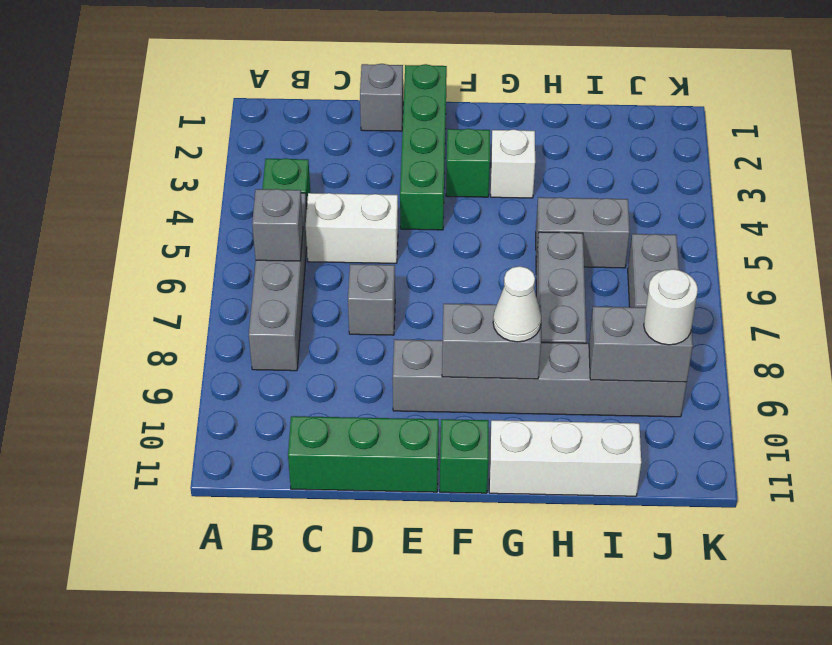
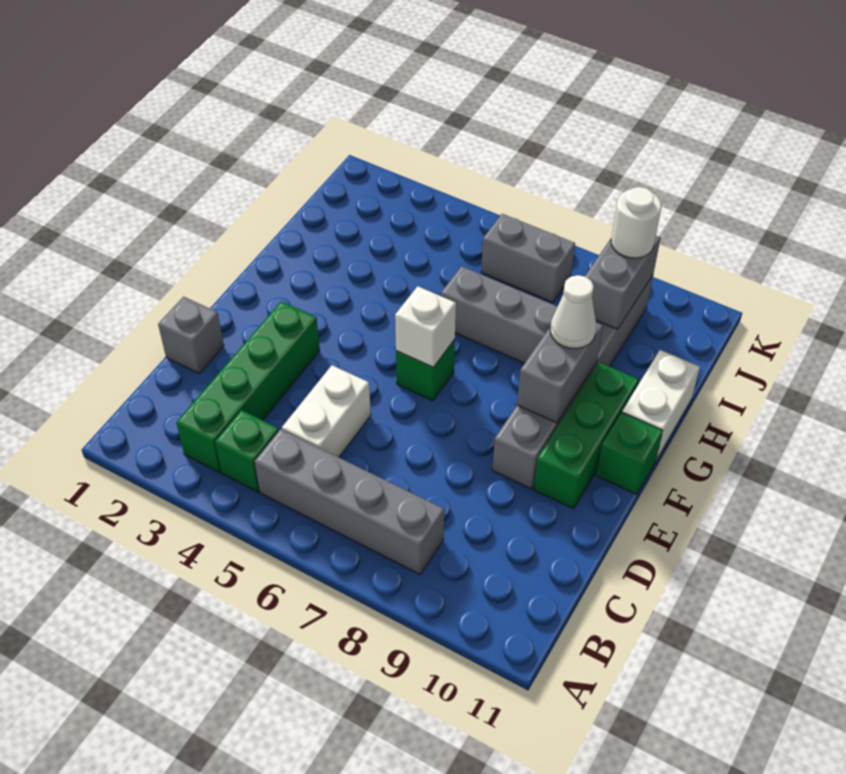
grey brick B6 level 2 -> none
green brick C11:E11 level 1 -> green brick E10:G10 level 1
grey brick D7 level 1 -> none
green brick E1:E4 level 1 -> green brick B3:E3 level 1
green brick F3 level 1 -> green brick F6 level 1
white brick G3 level 1 -> white brick F6 level 2
white brick G11:I11 level 1 -> white brick G11:H11 level 1
grey brick H5:I5 level 1 -> none

